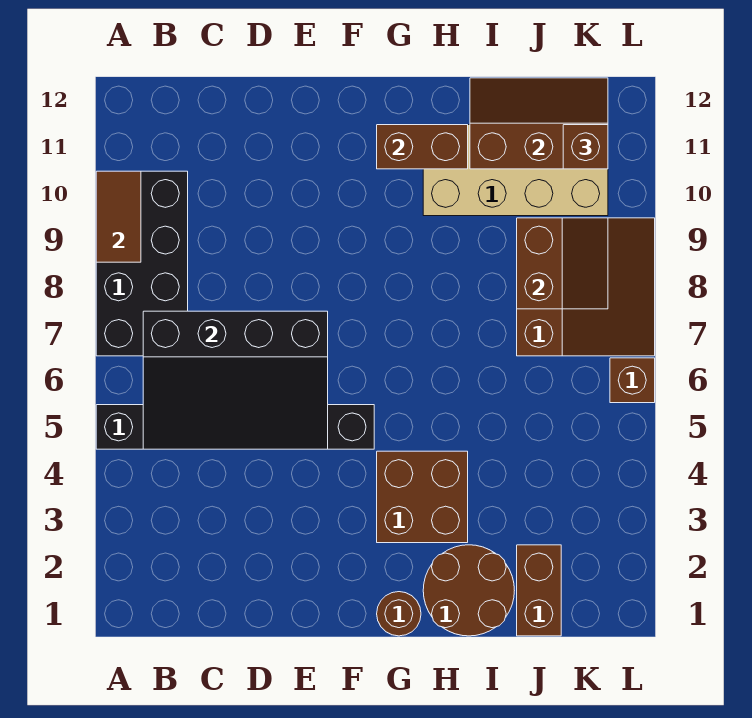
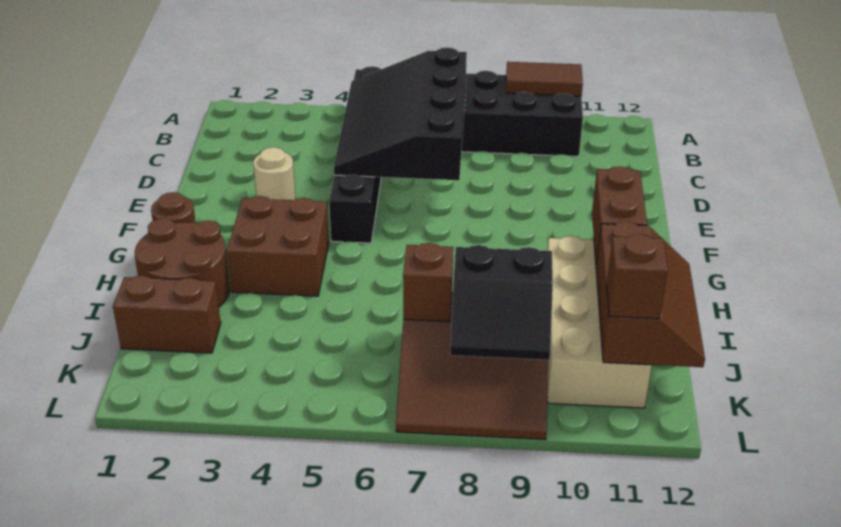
none -> tan round brick E3 level 1
brown slope J8:K9 level 2 top J -> black slope J8:K9 level 2 top J
brown brick L6 level 1 -> brown brick J7 level 2

